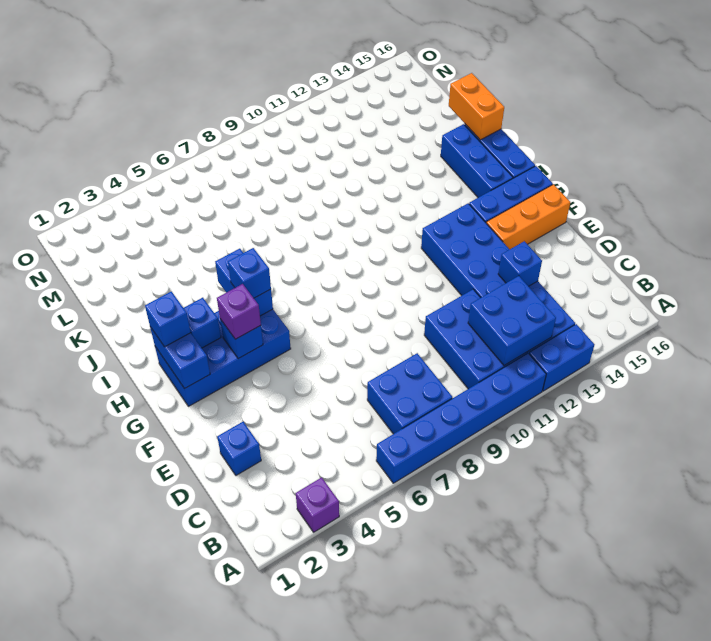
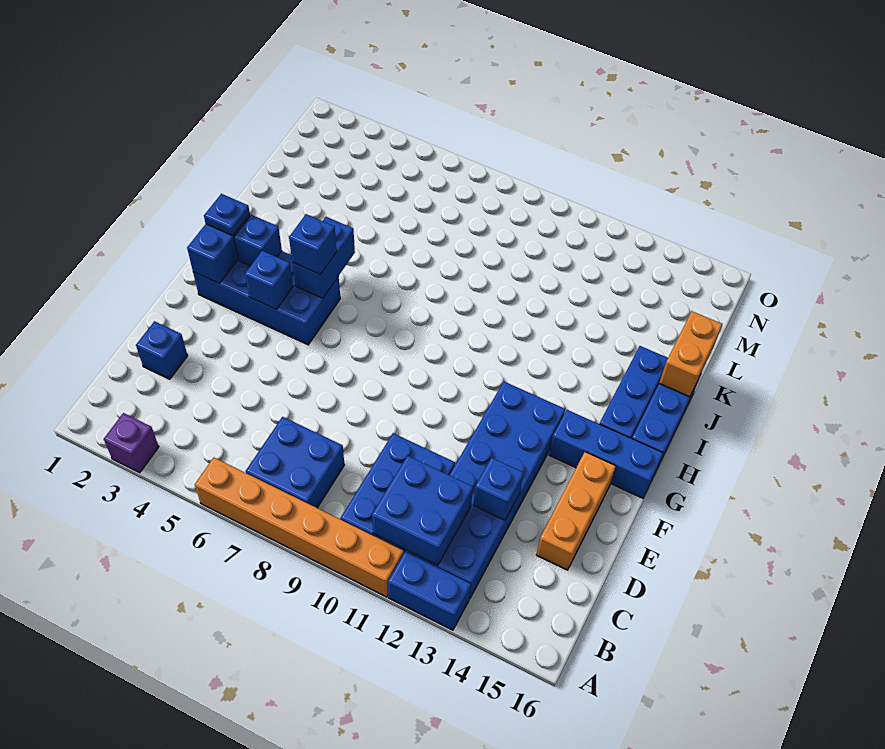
blue brick A6:A11 level 1 -> orange brick A6:A11 level 1
orange brick F14:F16 level 1 -> orange brick D15:F15 level 1
purple brick G4 level 3 -> none
blue brick H2 level 3 -> blue plate H2 level 3

